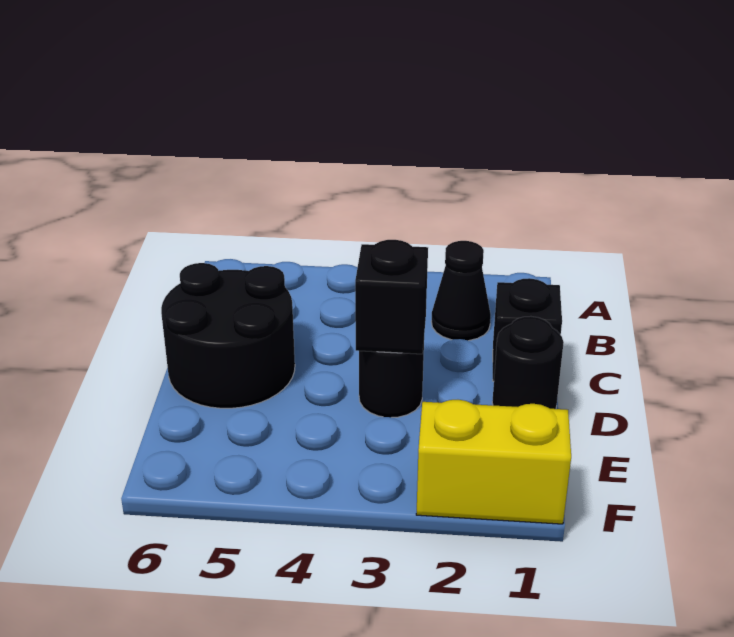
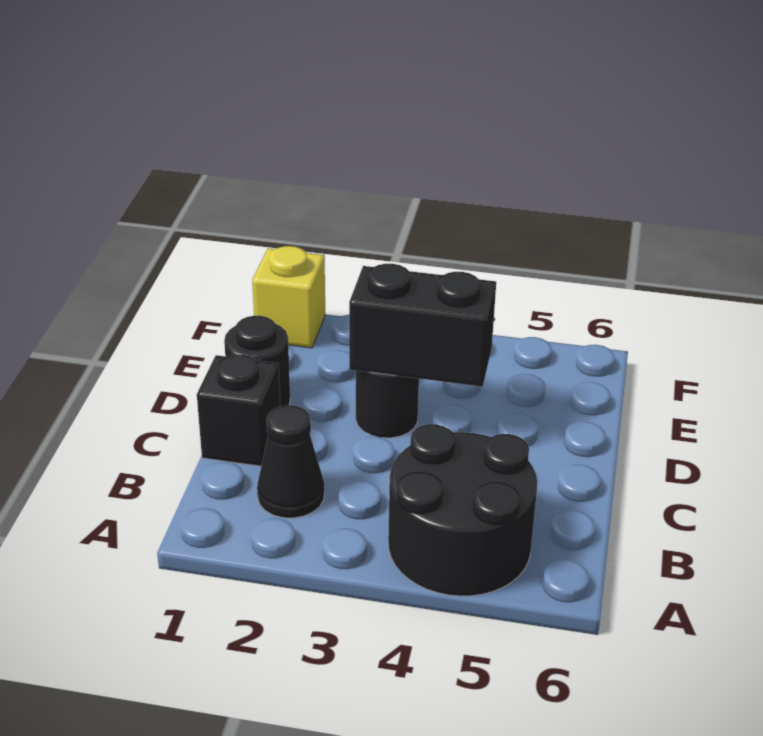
black round brick C5:D6 level 1 -> black round brick A4:B5 level 1
black brick D3 level 2 -> black brick D3:D4 level 2
yellow brick F1:F2 level 1 -> yellow brick F1 level 1

